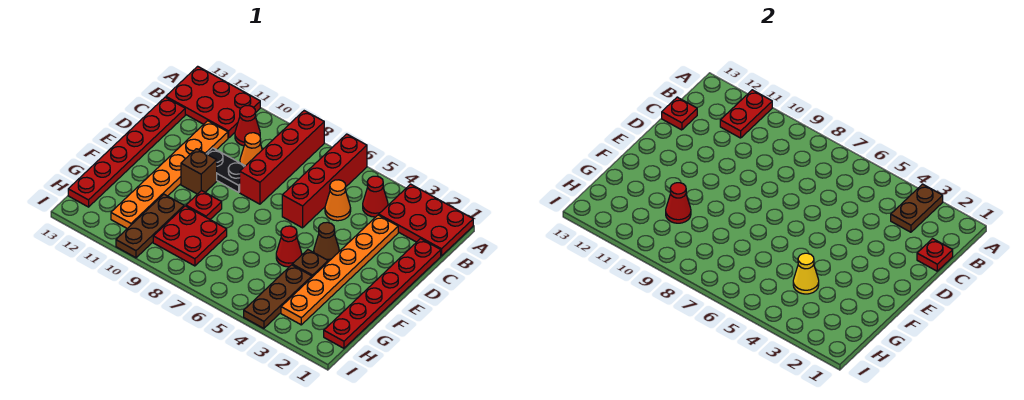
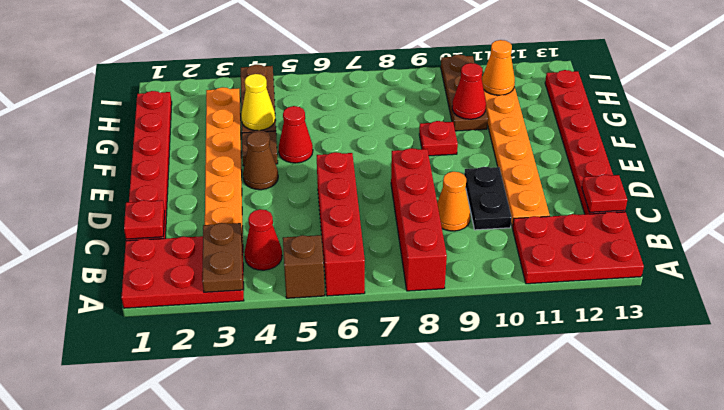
red plate A11:B11 level 2 -> none
red cone B10 level 1 -> none
orange cone C5 level 1 -> orange cone H11 level 2
black plate D9:D10 level 1 -> black plate C10:D10 level 1
brown brick E10 level 1 -> brown brick A5 level 1
red plate G8:H9 level 1 -> none

